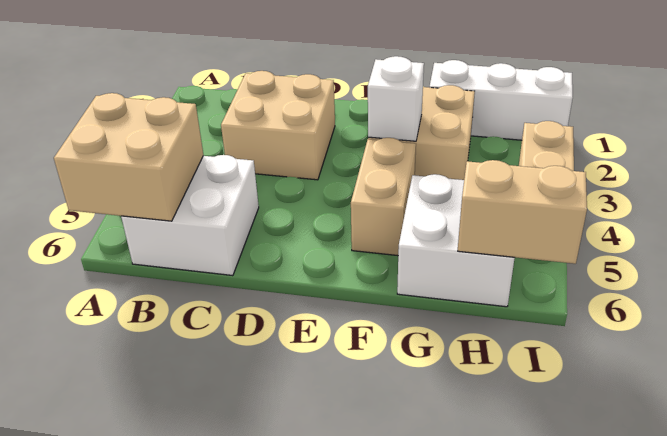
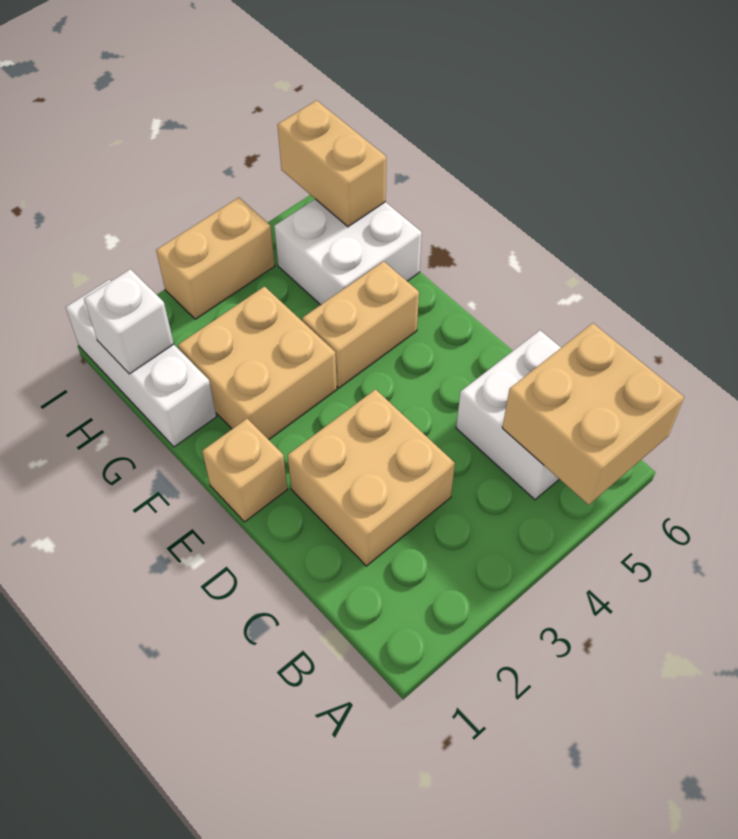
none -> tan brick E1 level 1
white brick F3 level 2 -> white brick H1 level 2

